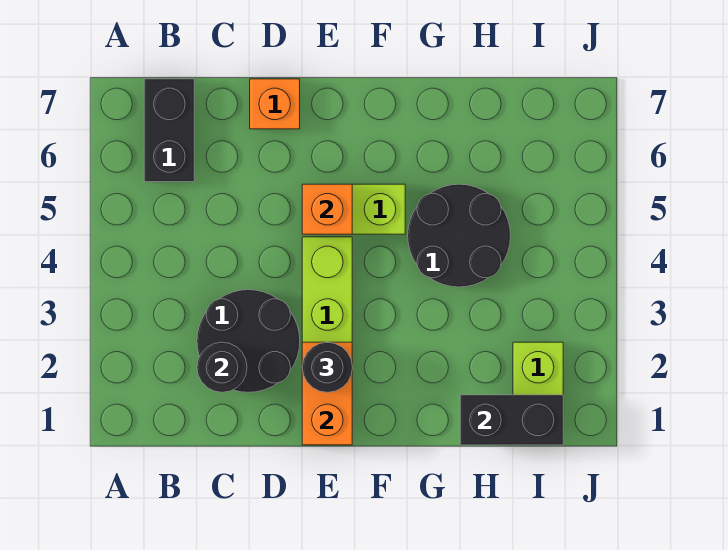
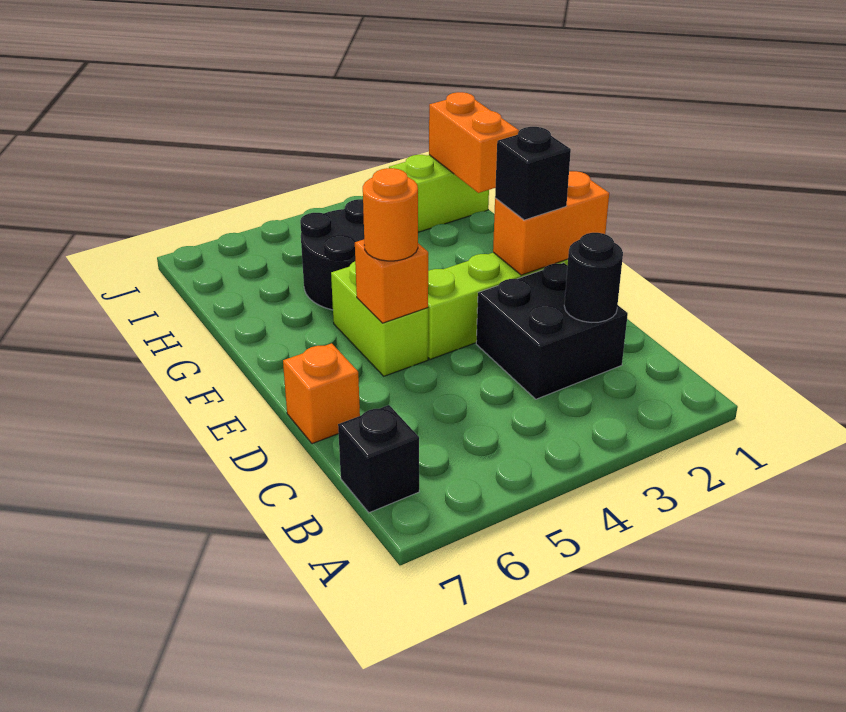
black brick B6:B7 level 1 -> black brick B7 level 1
black round brick C2:D3 level 1 -> black brick C2:D3 level 1
black round brick E2 level 3 -> black brick E2 level 3
none -> orange round brick E5 level 3
black brick H1:I1 level 2 -> orange brick H1:I1 level 2

